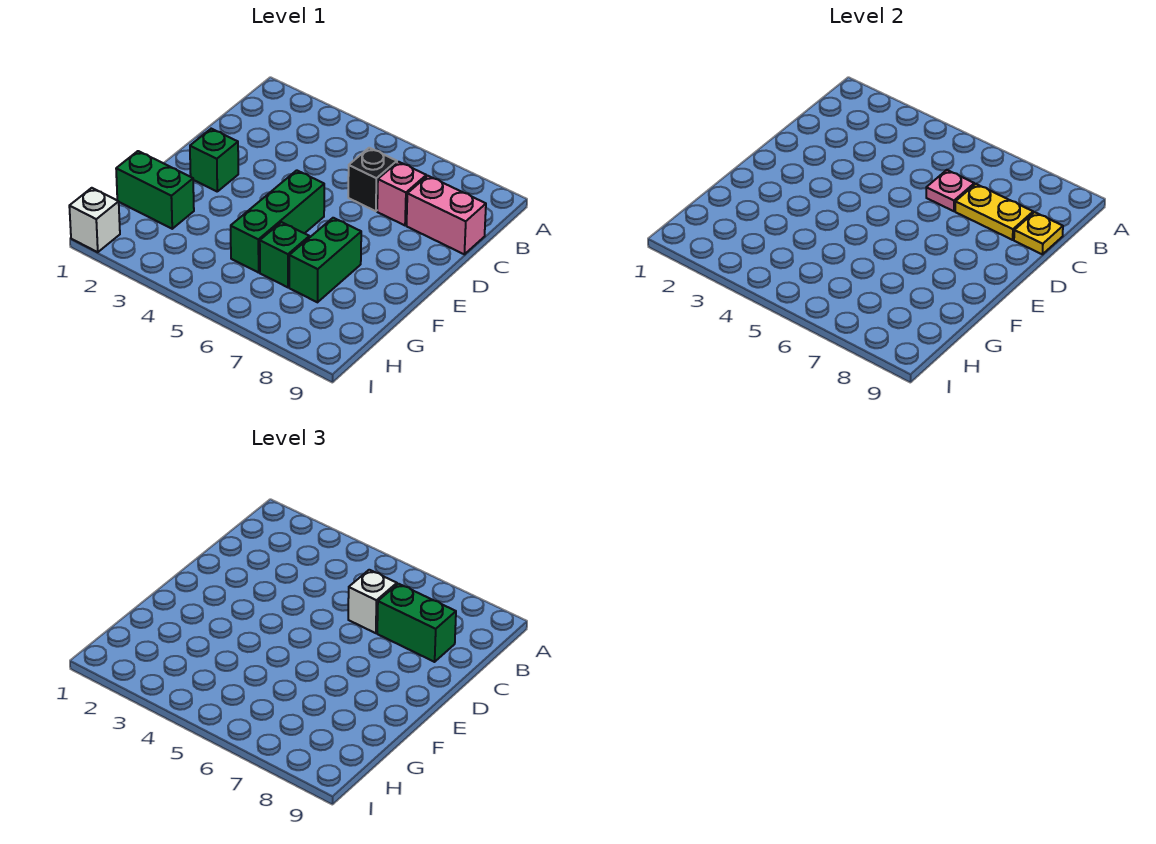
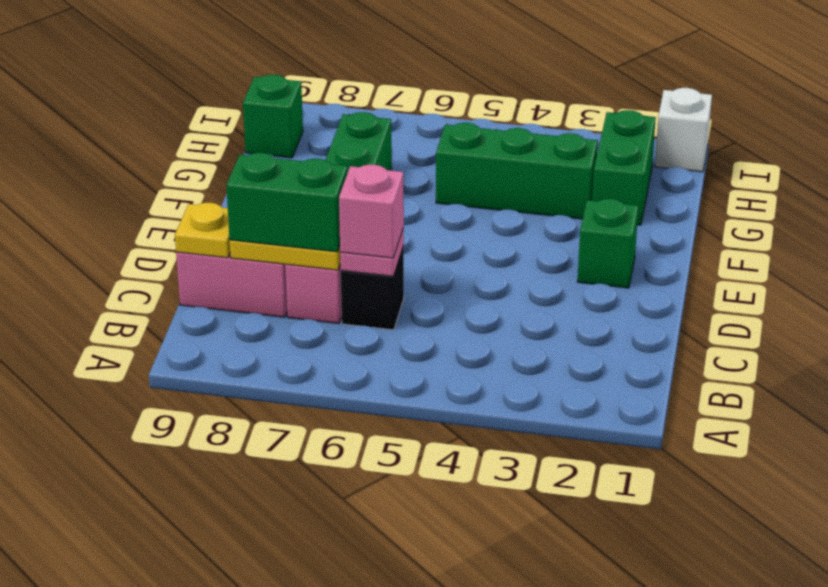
white brick C6 level 3 -> pink brick C6 level 3
green brick E5:G5 level 1 -> green brick G3:G5 level 1
green brick G1:G2 level 1 -> green brick G2:H2 level 1
green brick G6 level 1 -> green brick H9 level 1

